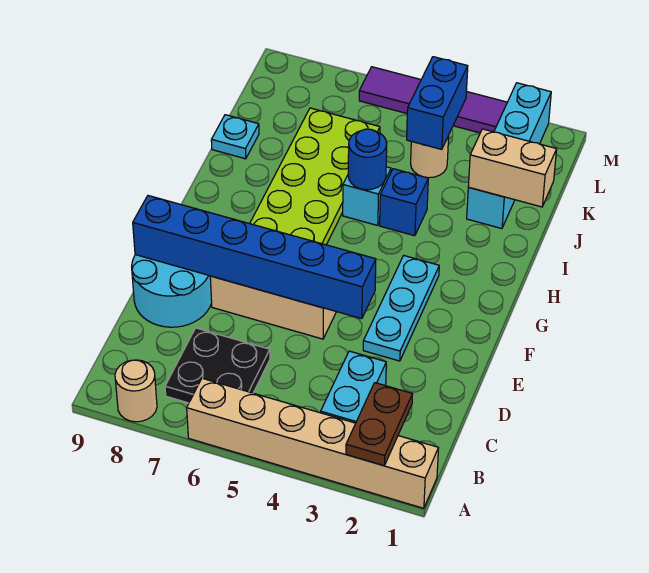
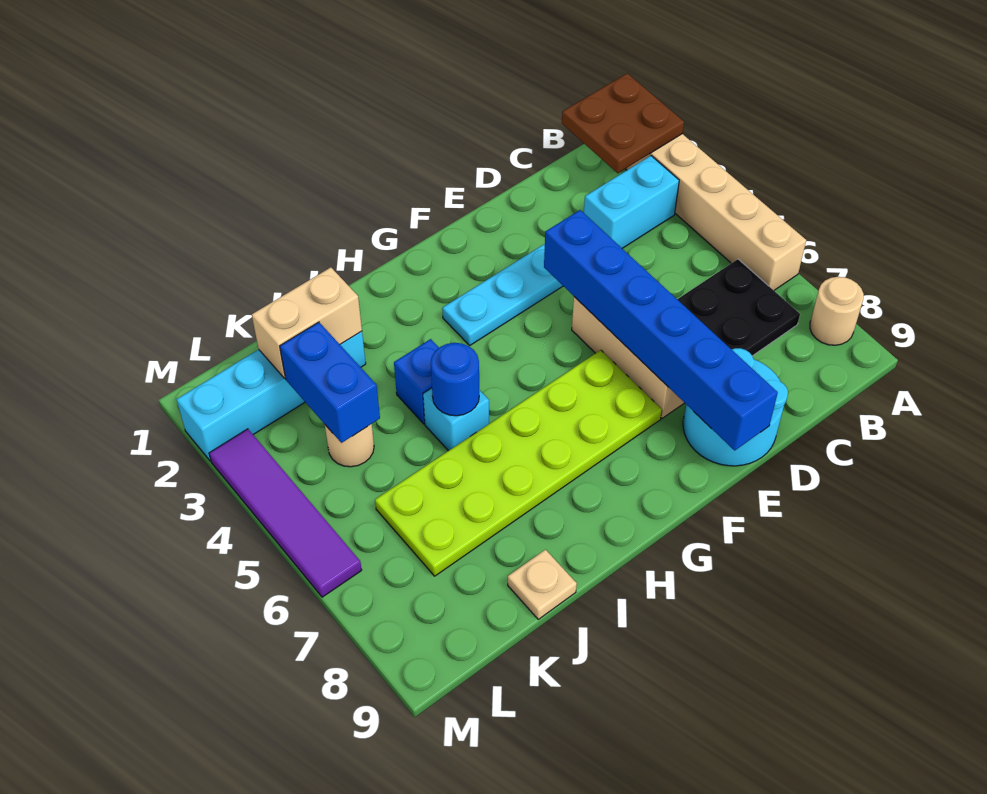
brown plate A2:B2 level 2 -> brown plate A1:B2 level 2
tan brick J1:J2 level 2 -> tan brick J2:K2 level 2
cyan plate J9 level 1 -> tan plate J9 level 1
blue brick K4:L4 level 2 -> blue brick K3:K4 level 2

